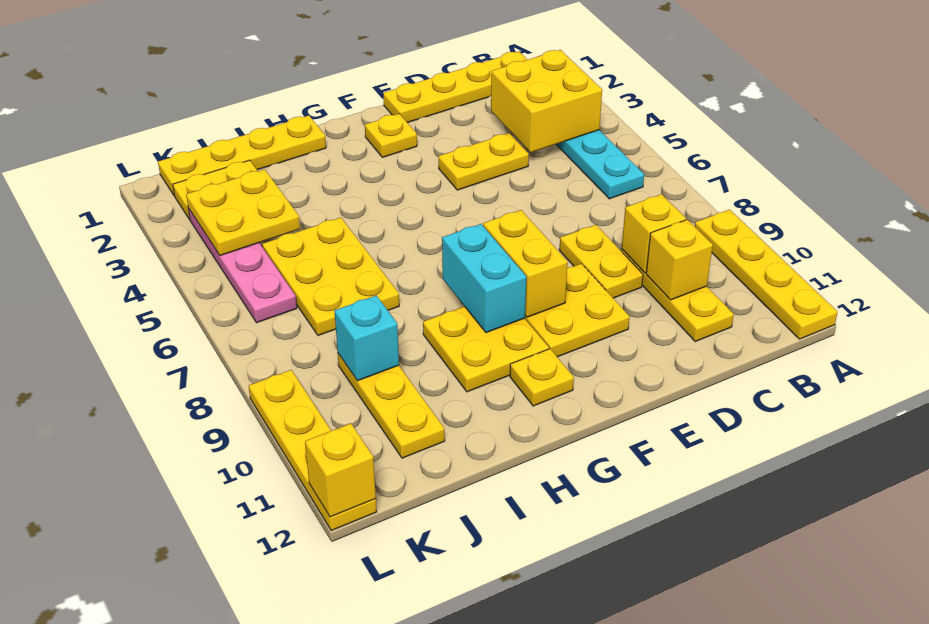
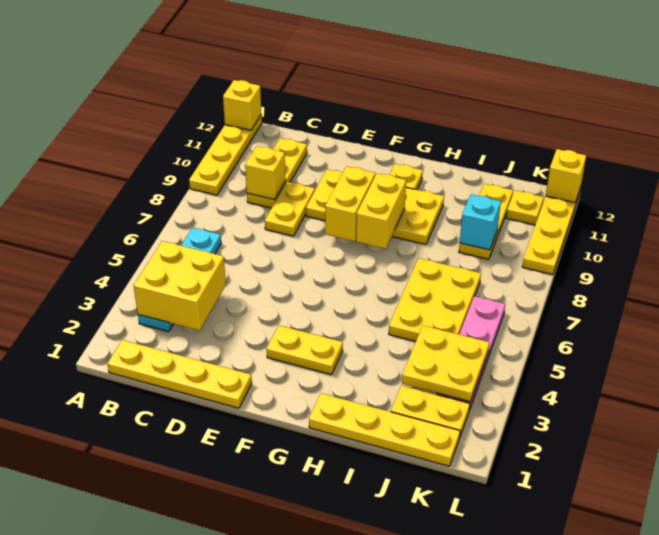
yellow brick C10 level 2 -> yellow brick A12 level 2
yellow plate D4:E4 level 1 -> yellow plate F3:G3 level 1
yellow plate F2 level 1 -> yellow plate K11 level 1
cyan brick G8:G9 level 2 -> yellow brick G8:G9 level 2

